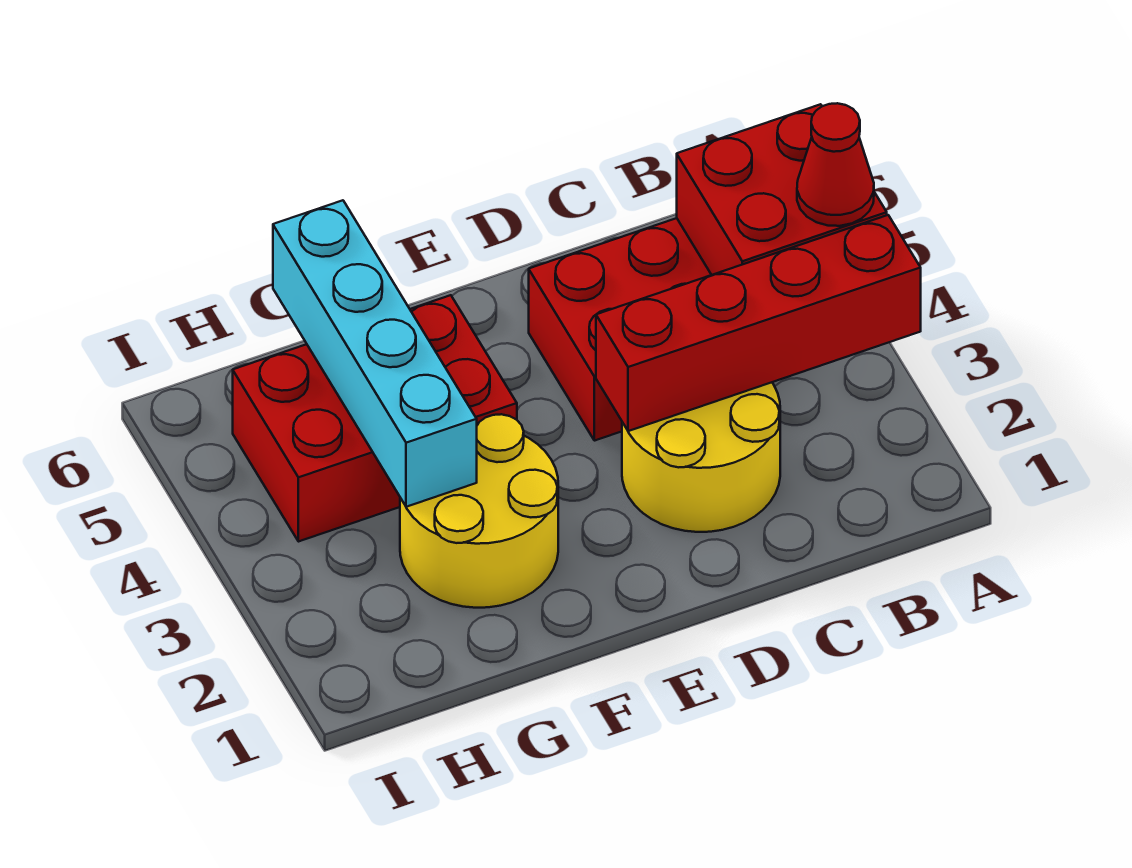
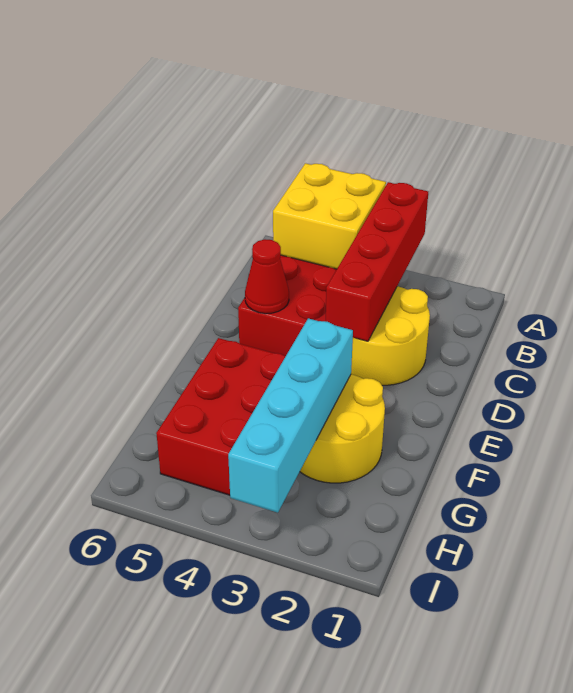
red brick A4:B5 level 2 -> yellow brick A4:B5 level 2
red cone A4 level 3 -> red cone D5 level 2
cyan brick G3:G6 level 2 -> cyan brick F3:I3 level 2

